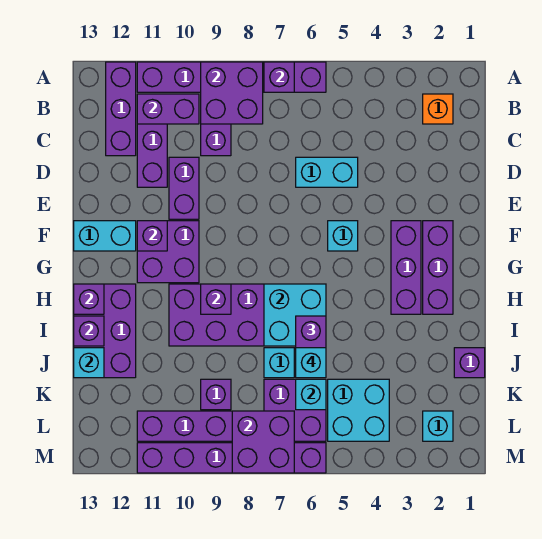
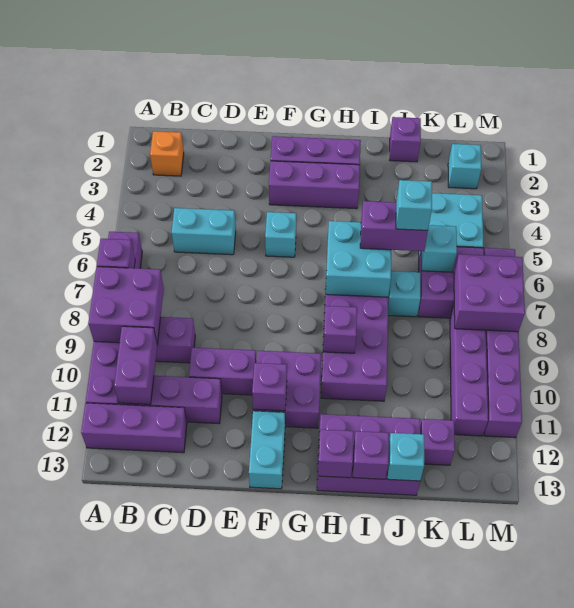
cyan brick D5:D6 level 1 -> cyan brick C5:D5 level 1
purple brick K9 level 1 -> purple brick K12 level 1

